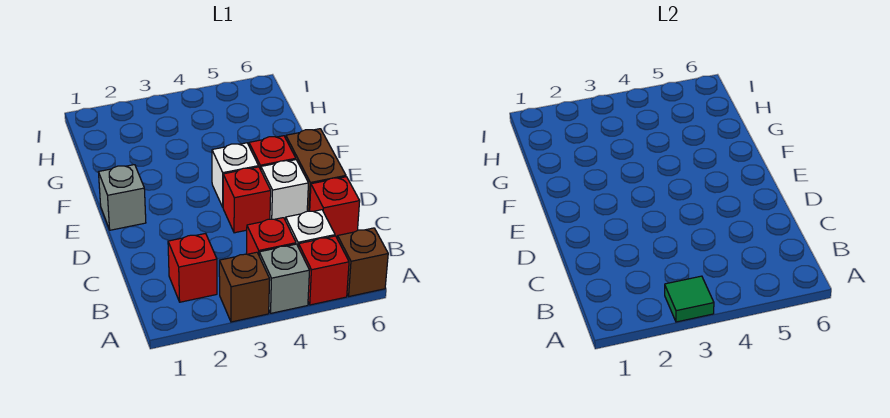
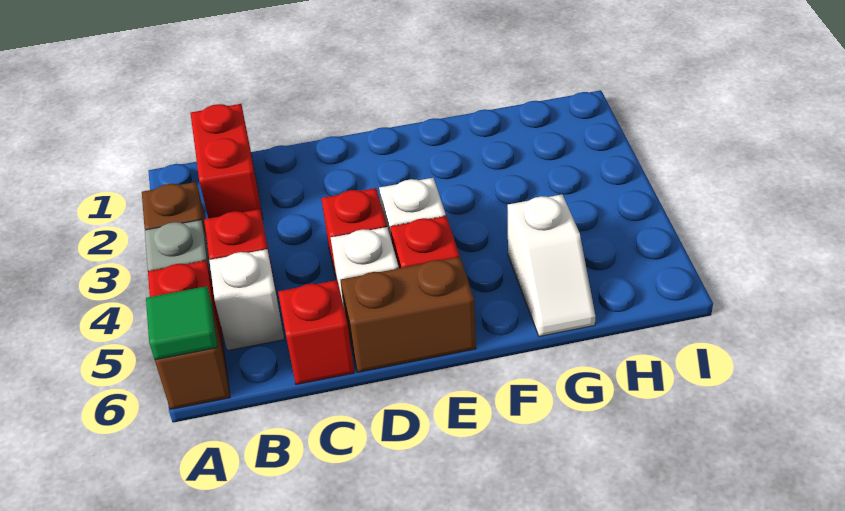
green tile A3 level 2 -> green tile A6 level 2
red brick B2 level 1 -> red brick B1:B2 level 1
grey brick E1 level 1 -> none
none -> white slope G5:G6 level 1 top 5

